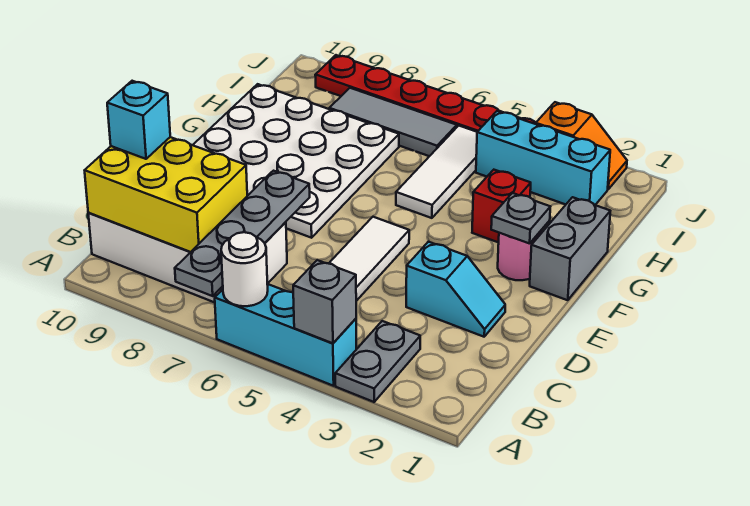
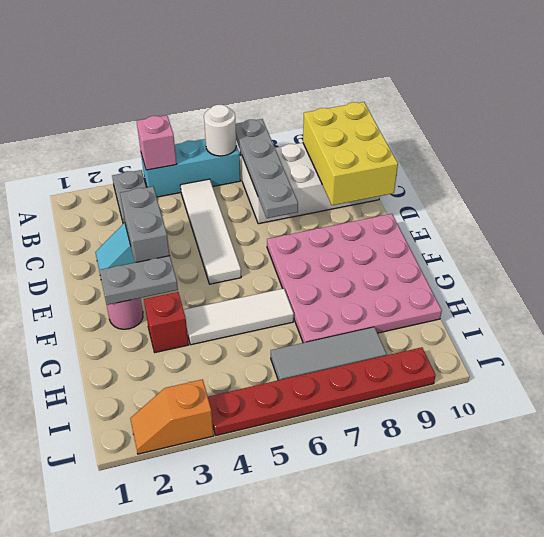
grey brick A4 level 2 -> pink brick A4 level 2
yellow brick B8:C10 level 2 -> yellow brick B9:D10 level 2
cyan brick C10 level 3 -> none
white plate E7:H10 level 1 -> pink plate E7:H10 level 1
grey brick F1:G1 level 1 -> grey brick D3:E3 level 2
grey plate F2 level 2 -> grey plate F2:F3 level 2
white tile G5:I5 level 1 -> white tile G4:G6 level 1
cyan brick I2:I4 level 1 -> none

